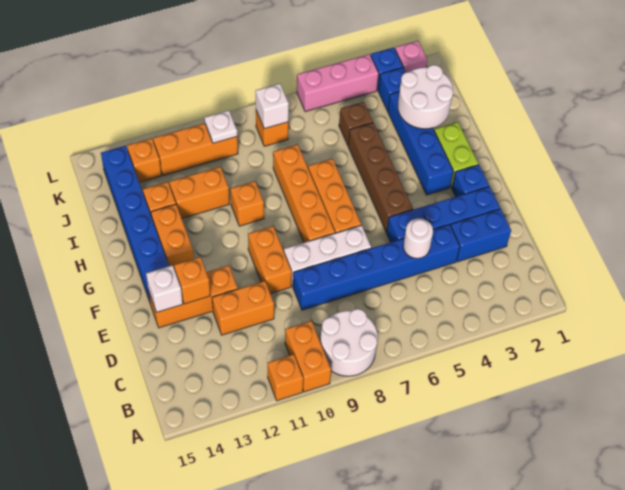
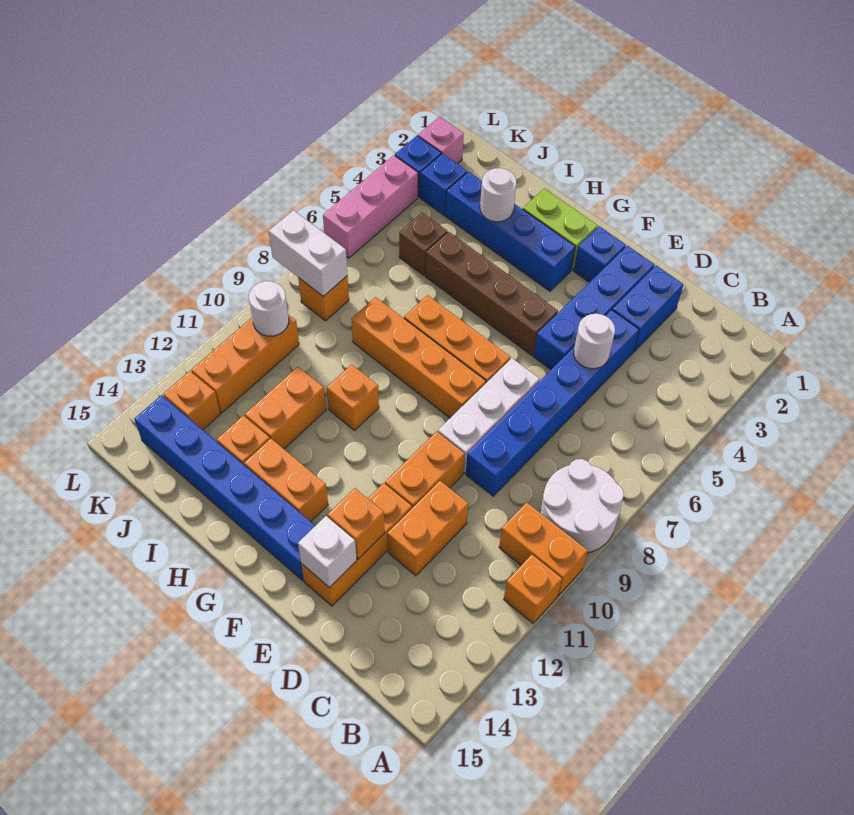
orange brick E10:F10 level 1 -> orange brick E10:E11 level 1
white round brick I2:J3 level 2 -> white round brick I3 level 2
white brick K8 level 2 -> white brick K8:L8 level 2
white plate K10 level 2 -> white round brick K10 level 2

